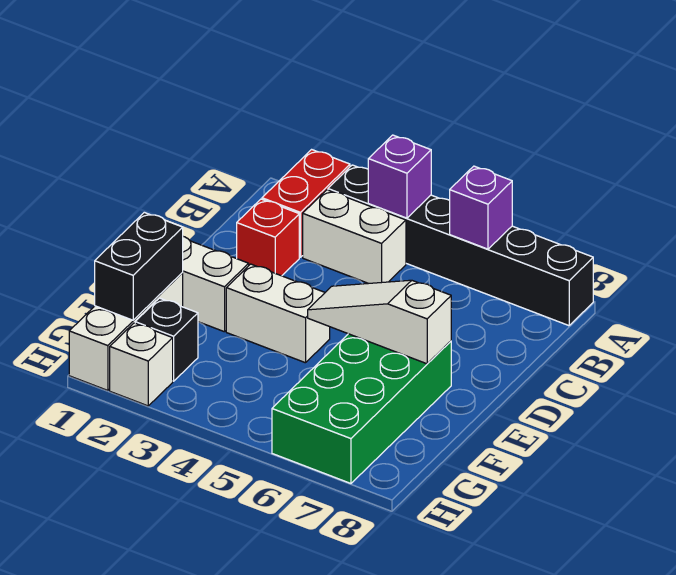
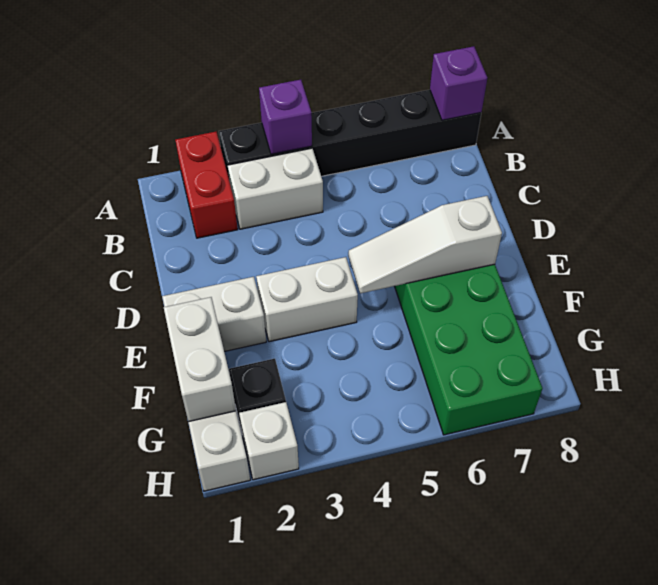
purple brick A6 level 2 -> purple brick A8 level 2
red brick C2 level 1 -> none
black brick F1:G1 level 2 -> white brick F1:G1 level 2

